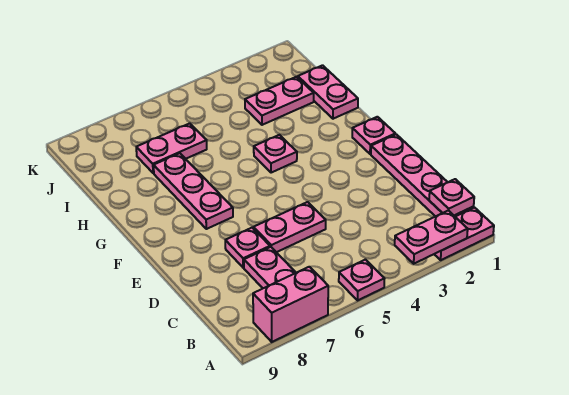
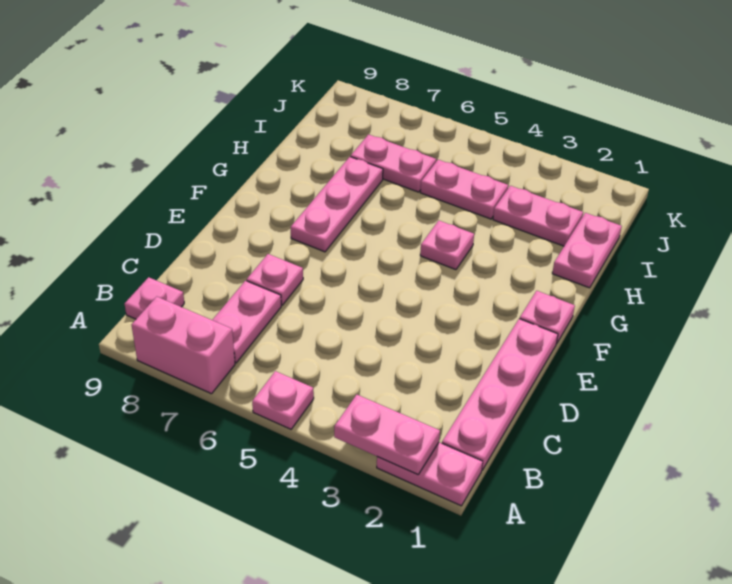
pink plate B1 level 2 -> pink plate B9 level 1
pink plate D5:D6 level 1 -> pink plate I4:I5 level 1

